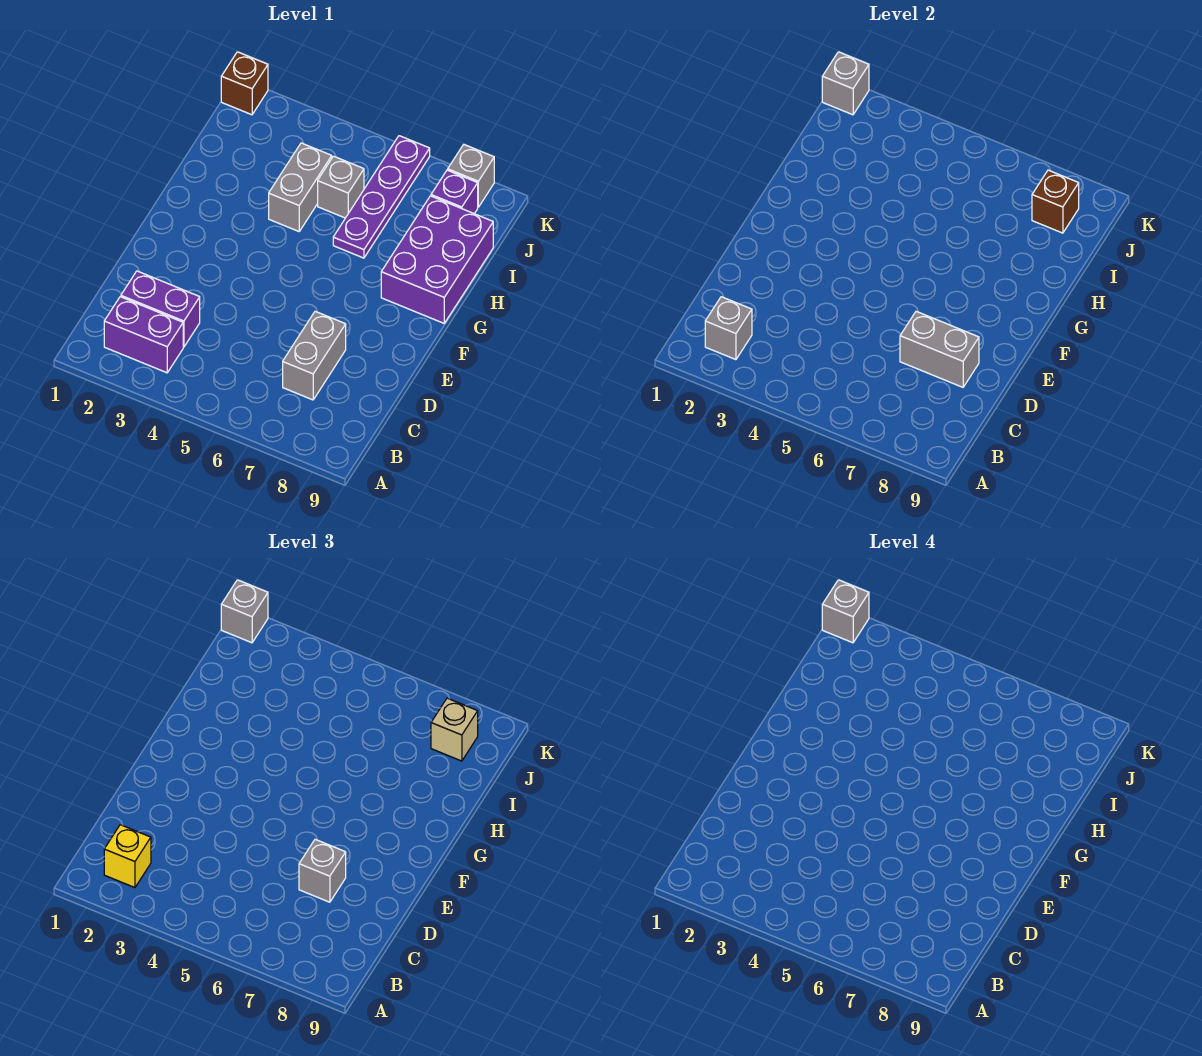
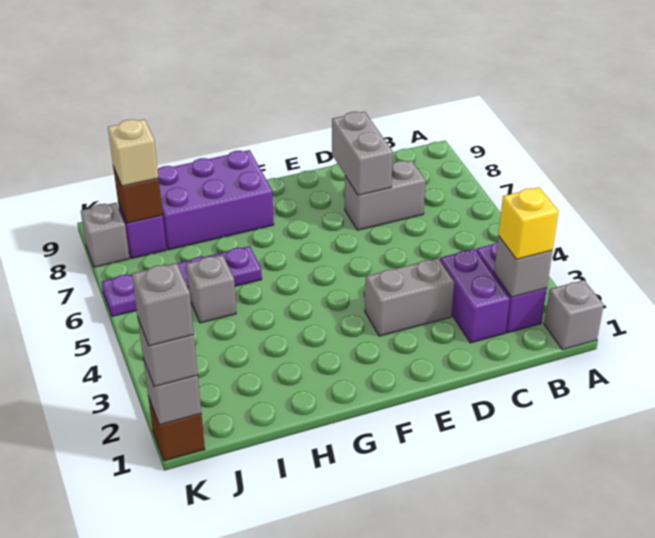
grey brick D7 level 3 -> grey brick A1 level 1
grey brick H4:I4 level 1 -> grey brick D3:E3 level 1

